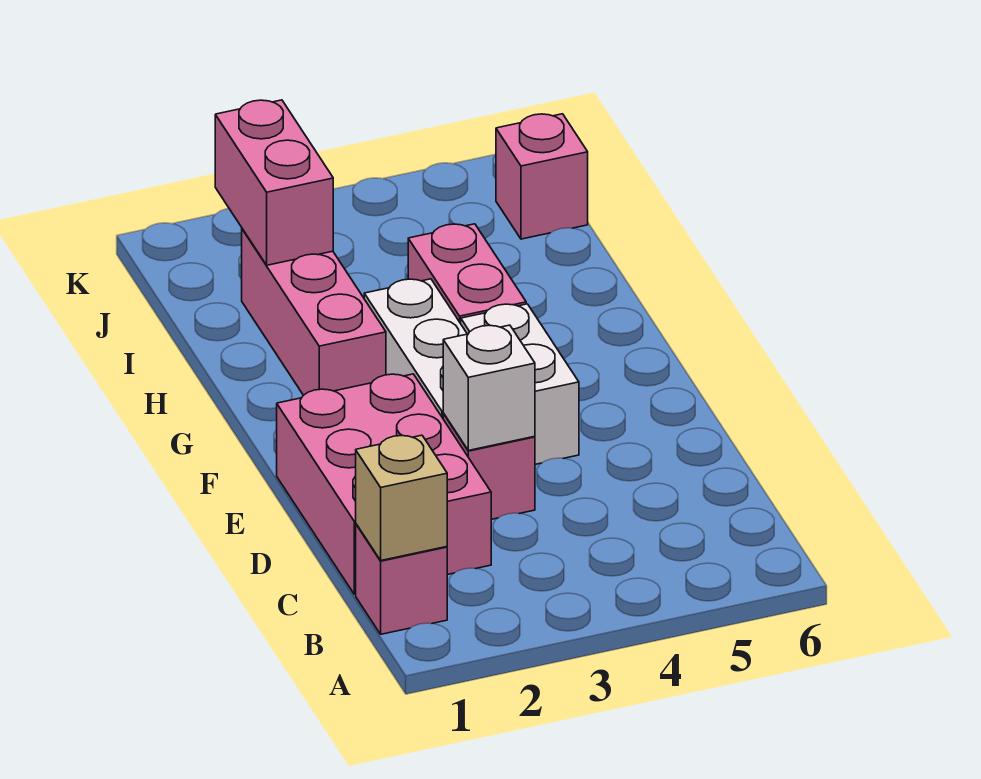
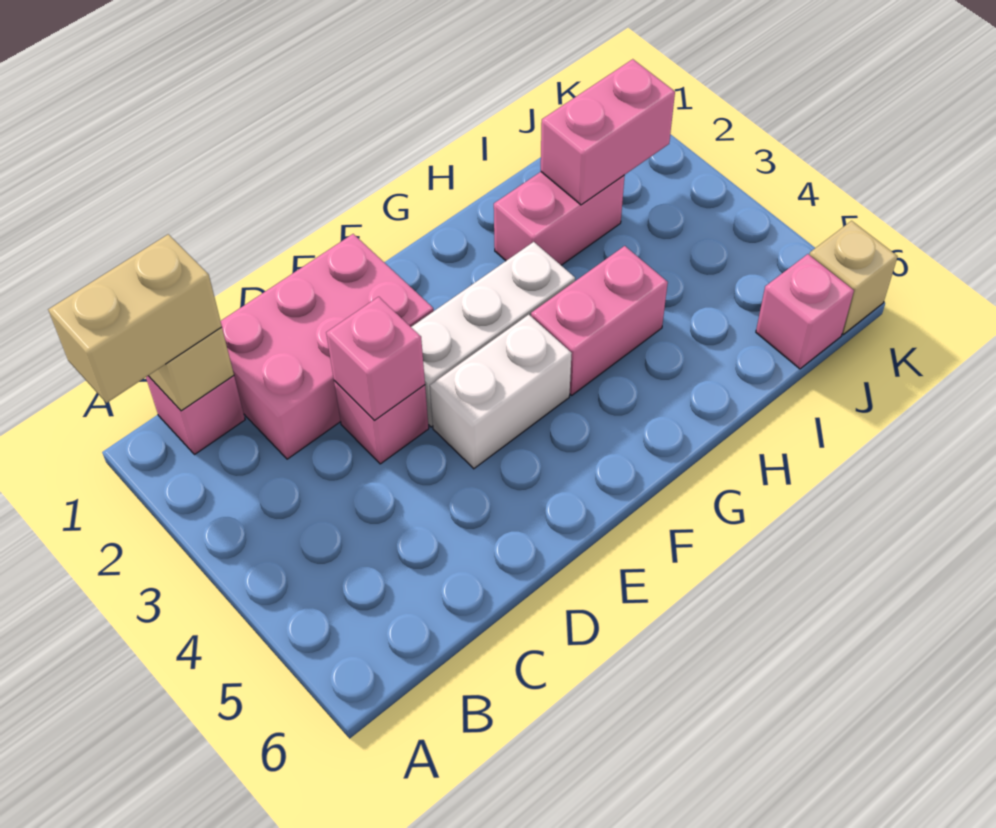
none -> tan brick A1:B1 level 3
white brick D3 level 2 -> pink brick D3 level 2
pink brick G2:I2 level 1 -> pink brick H2:I2 level 1
none -> tan brick K6 level 1

